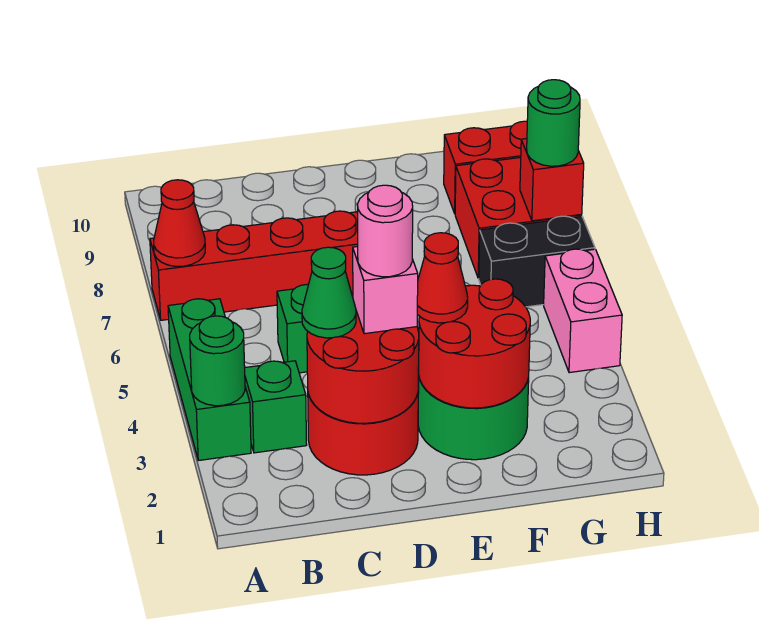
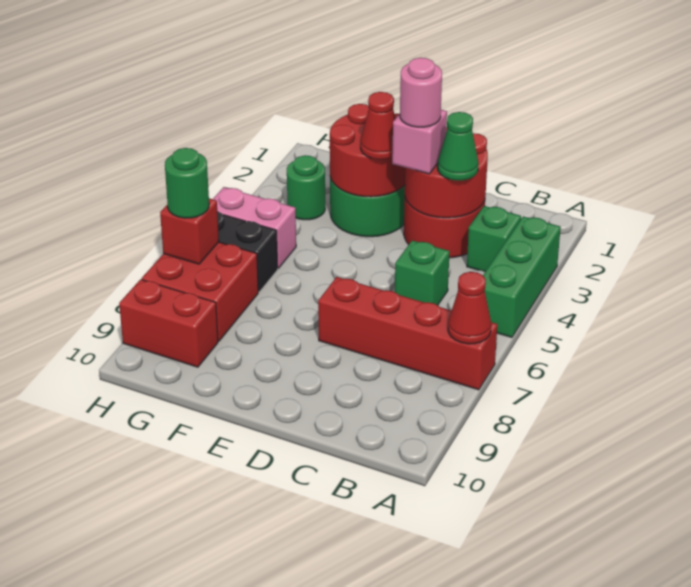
green round brick A3 level 2 -> green round brick G3 level 1
pink brick H4:H5 level 1 -> pink brick G5:H5 level 1

